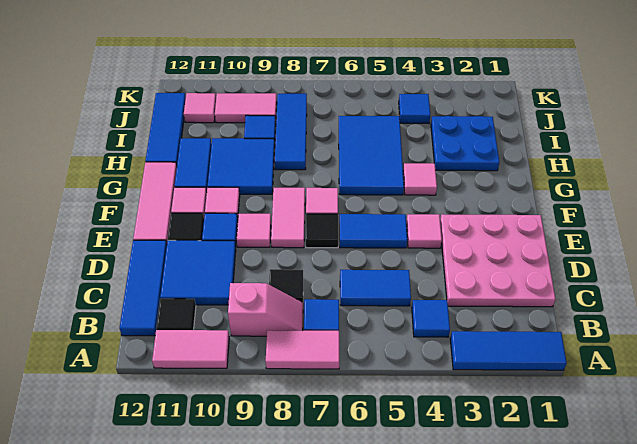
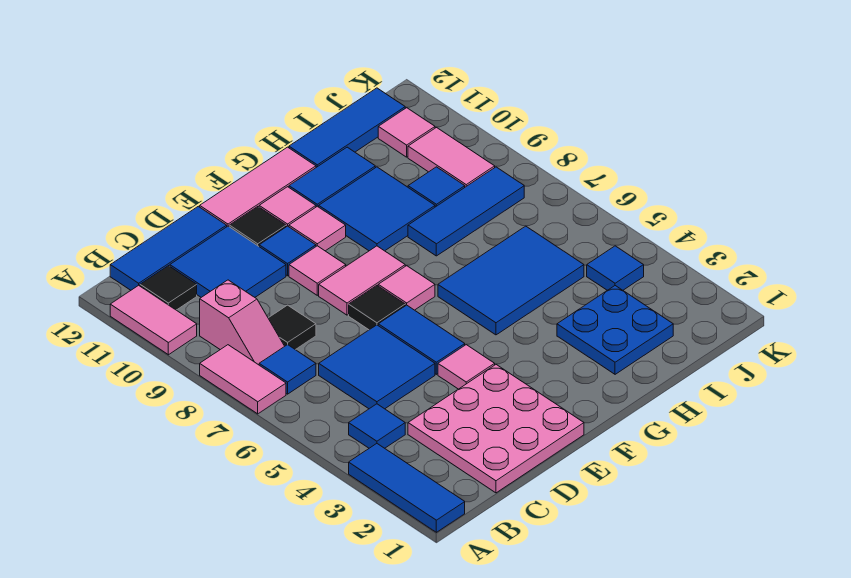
blue tile C5:C6 level 1 -> blue tile C5:D6 level 1
pink tile G4 level 1 -> none

